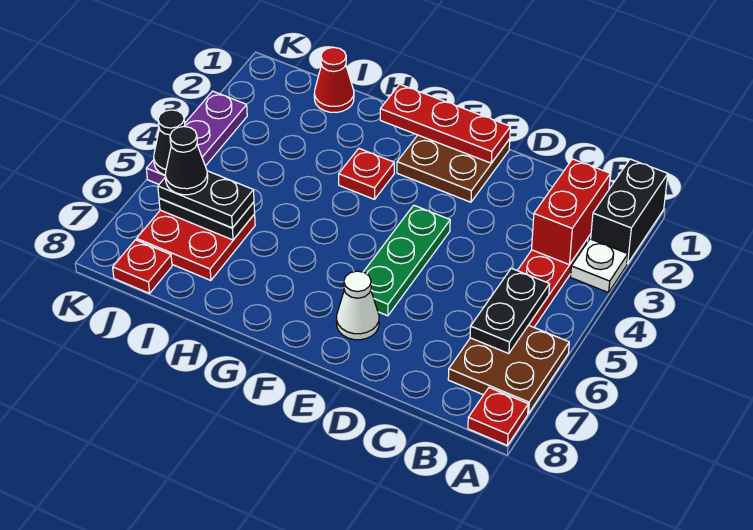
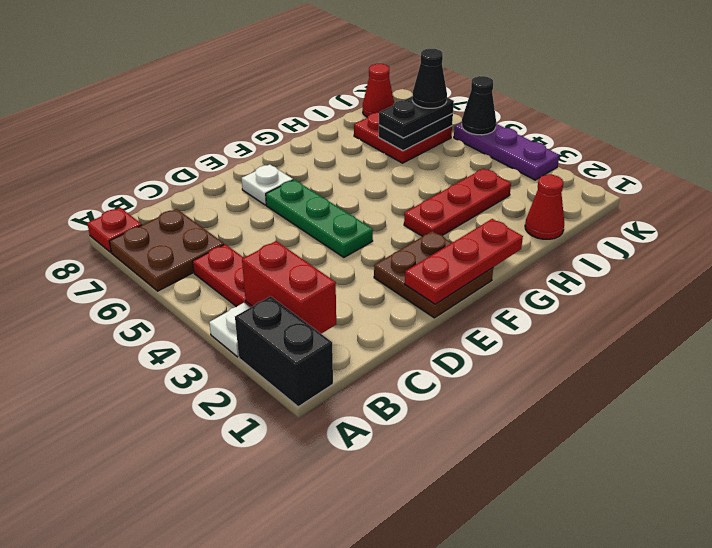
black plate B5:B6 level 2 -> none
white cone E7 level 1 -> white plate E7 level 1
red plate G3 level 1 -> red plate G3:I3 level 1
red plate J8 level 1 -> red cone J8 level 1

